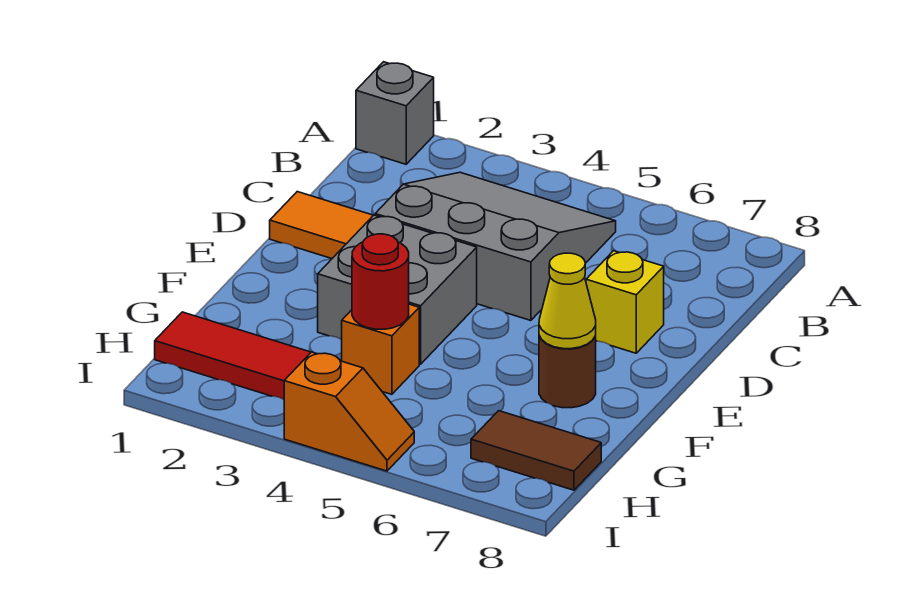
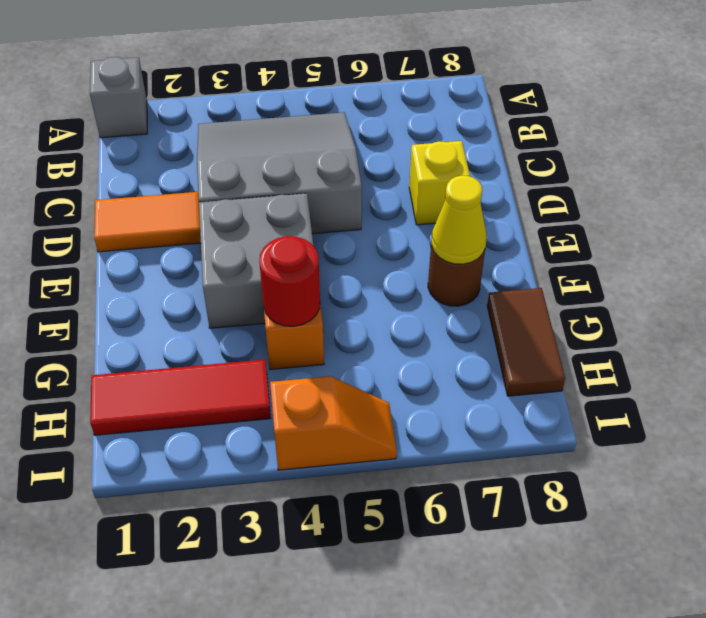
brown tile H7:H8 level 1 -> brown tile G8:H8 level 1

